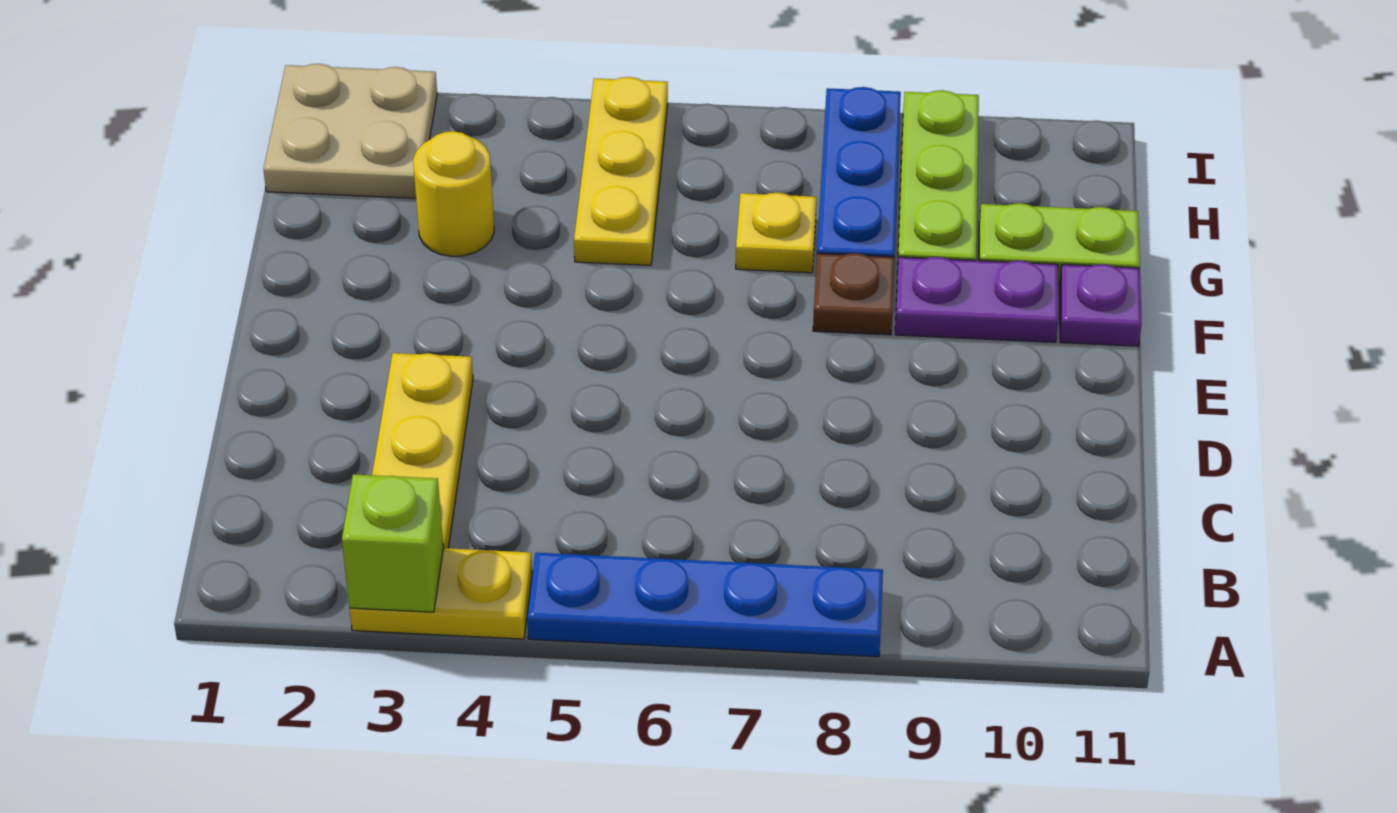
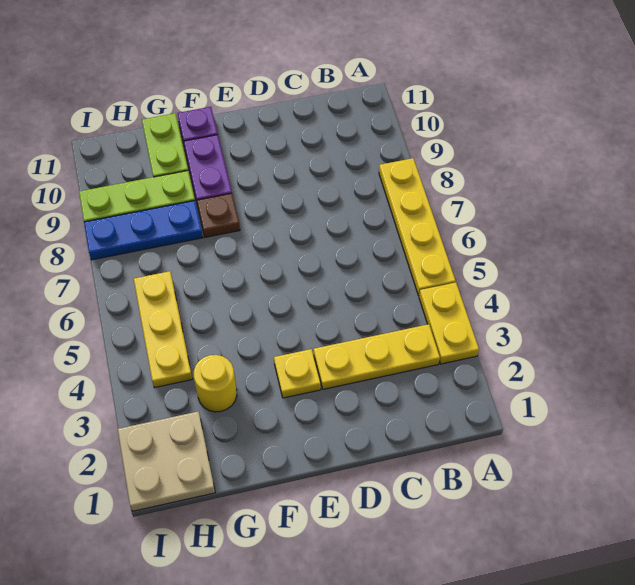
lime brick A3 level 2 -> none
blue plate A5:A8 level 1 -> yellow plate A5:A8 level 1
yellow plate G5:I5 level 1 -> yellow plate H4:H6 level 1
yellow plate G7 level 1 -> yellow plate E3 level 1

